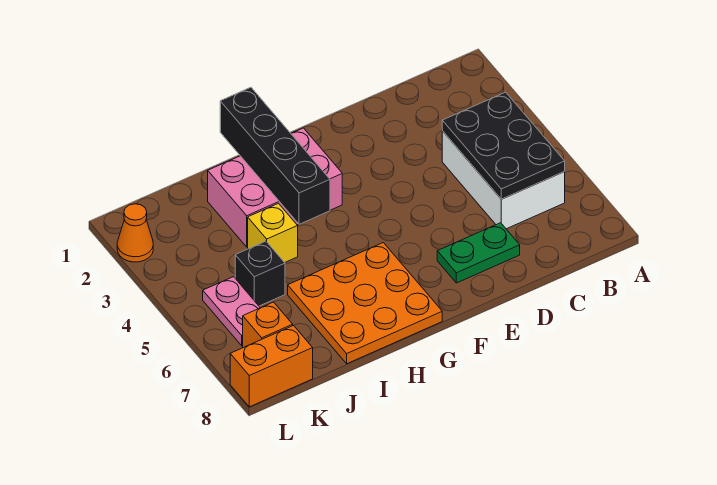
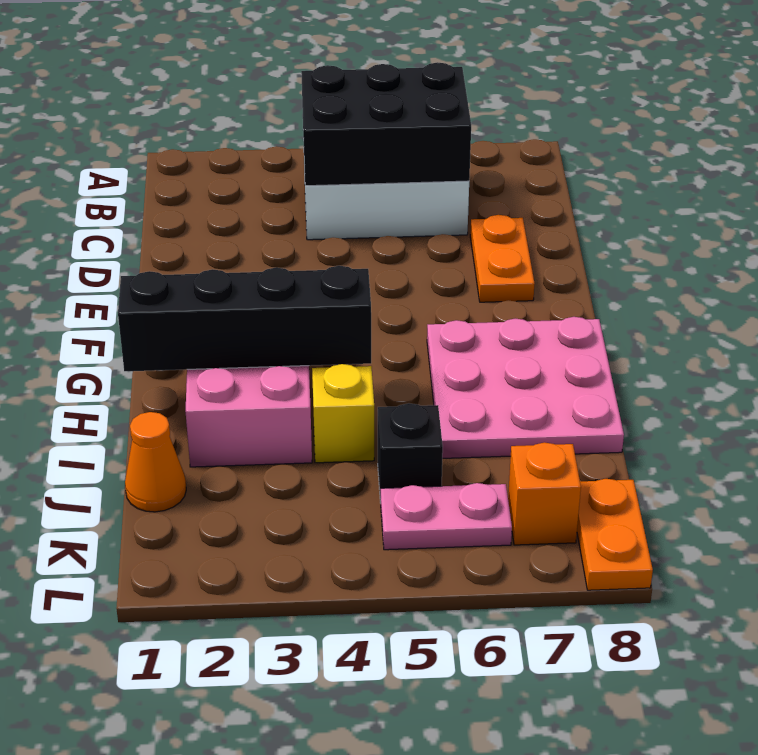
black plate B4:C6 level 2 -> black brick B4:C6 level 2
green plate D7:E7 level 1 -> orange plate D7:E7 level 1
orange plate G6:I8 level 1 -> pink plate G6:I8 level 1
orange brick K8:L8 level 1 -> orange plate K8:L8 level 1
orange cone L2 level 1 -> orange cone J1 level 1

